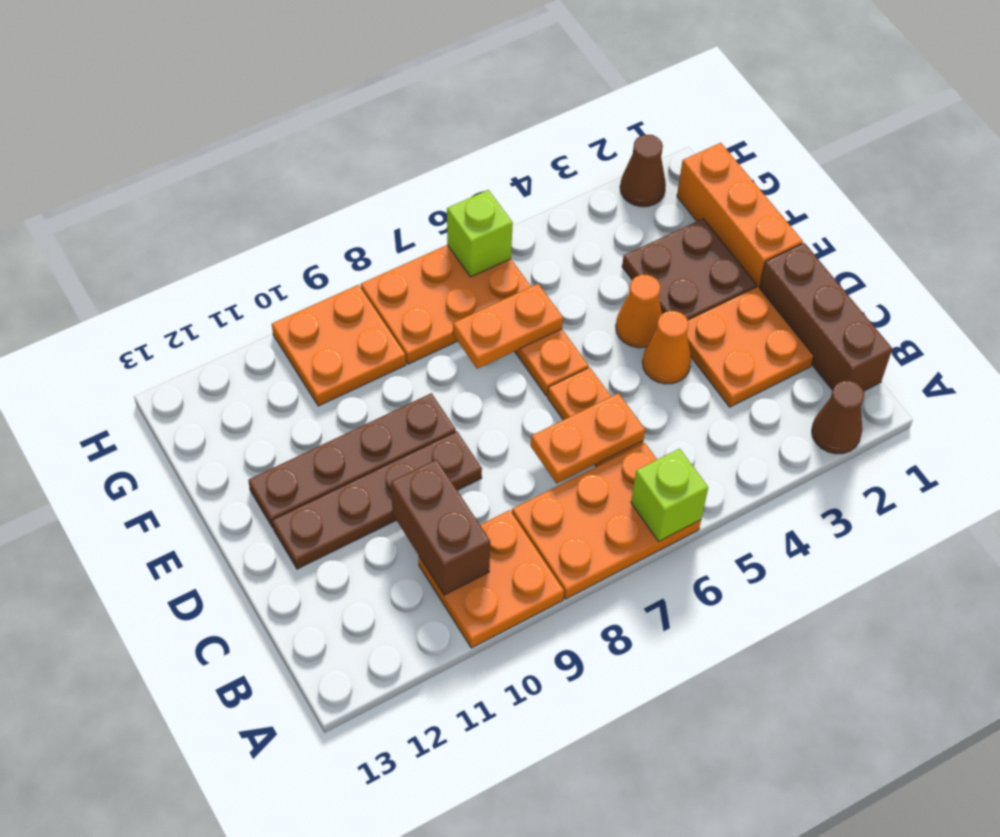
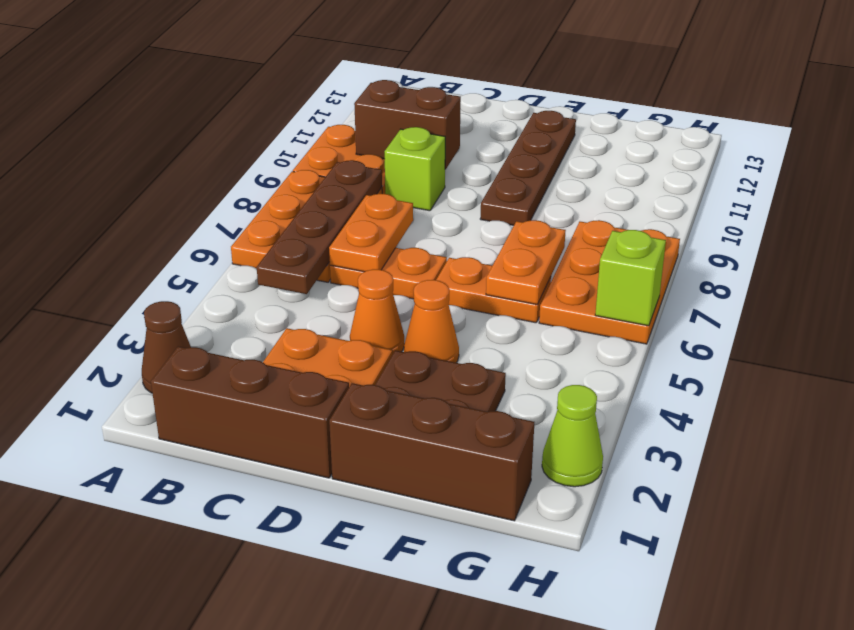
lime brick A6 level 2 -> lime brick C9 level 1
brown plate D9:D12 level 1 -> brown plate B5:B8 level 2
orange brick E1:G1 level 1 -> brown brick E1:G1 level 1
orange plate G9:H10 level 1 -> none
brown cone H2 level 1 -> lime cone H2 level 1

